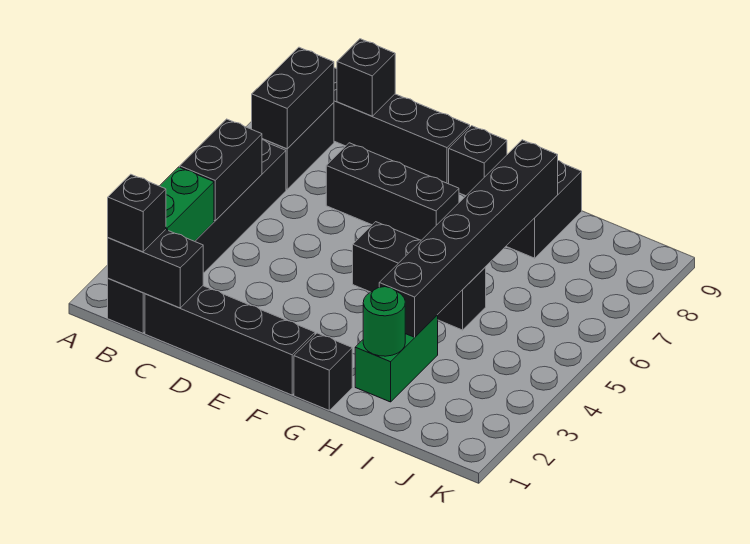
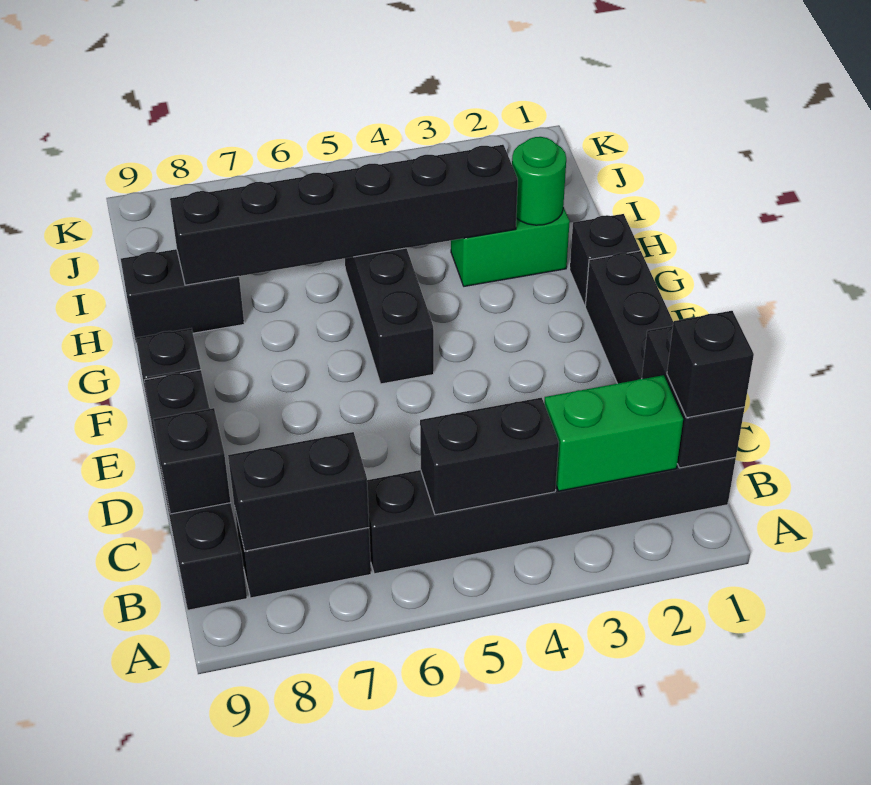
black brick D7:F7 level 1 -> none

